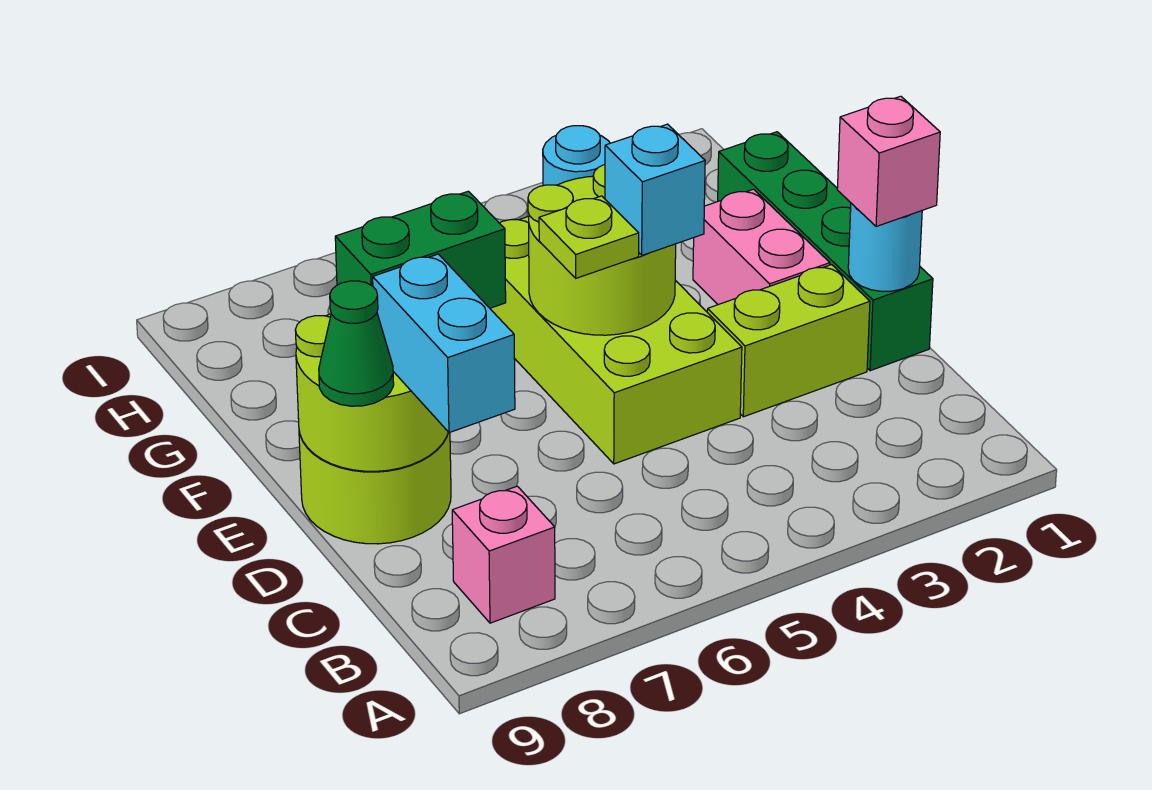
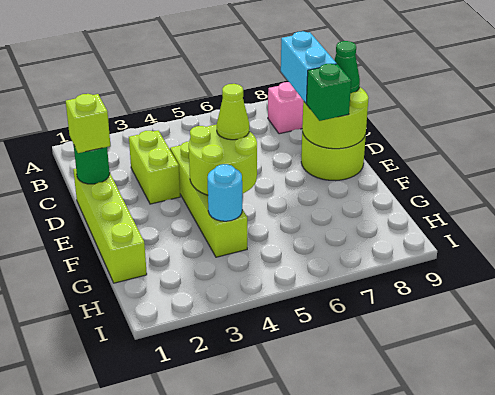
green brick D1:G1 level 1 -> lime brick D1:G1 level 1
cyan round brick D1 level 2 -> green round brick D1 level 2
pink brick D1 level 3 -> lime brick D1 level 3
lime brick D2:D3 level 1 -> lime brick C3:D3 level 1
lime brick D4:G5 level 1 -> lime brick D4:G4 level 1
pink brick E2:F2 level 1 -> none
cyan brick E4 level 3 -> none
lime plate E5 level 3 -> lime cone E5 level 3
green brick E7:E8 level 3 -> green brick E8 level 3

